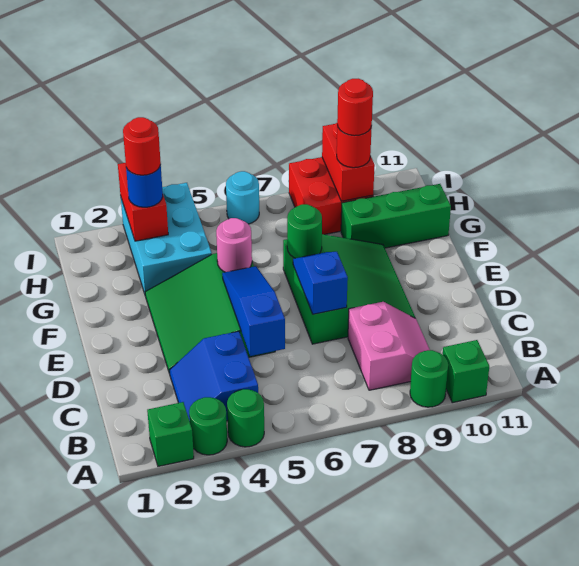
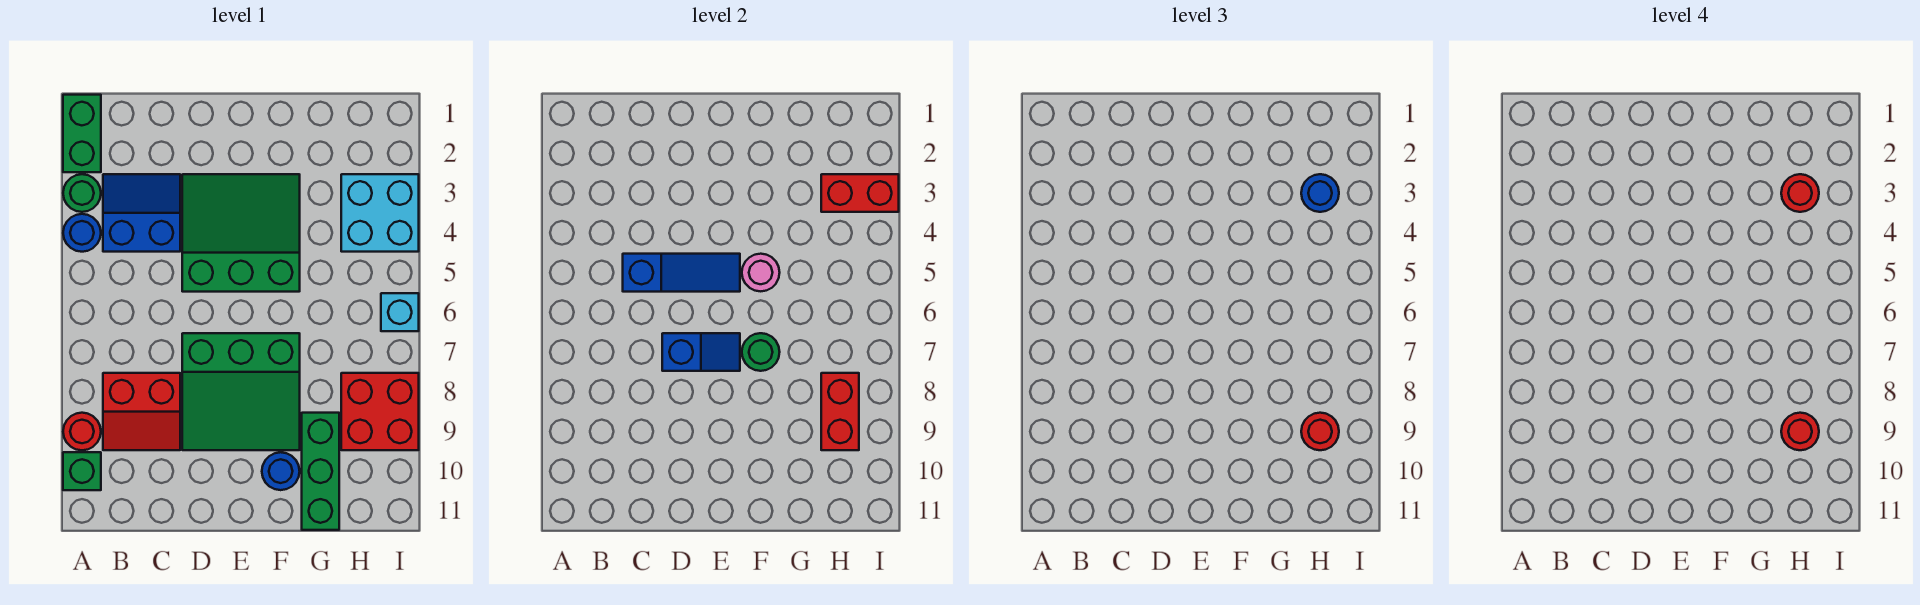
green brick A2 level 1 -> green brick A1:A2 level 1
green round brick A4 level 1 -> blue round brick A4 level 1
green round brick A9 level 1 -> red round brick A9 level 1
pink slope B8:C9 level 1 top 8 -> red slope B8:C9 level 1 top 8
none -> blue round brick F10 level 1
cyan brick G3:I4 level 1 -> cyan brick H3:I4 level 1
red brick H9:I9 level 2 -> red brick H8:H9 level 2
cyan round brick I6 level 1 -> cyan brick I6 level 1

